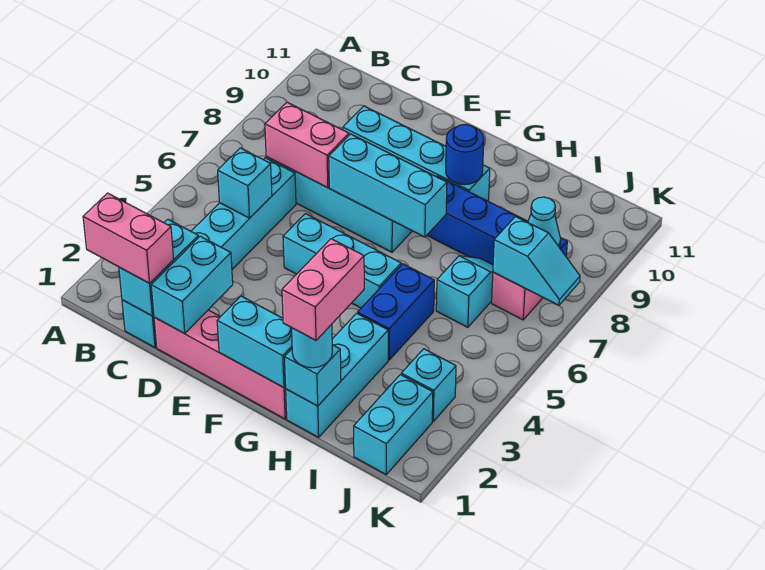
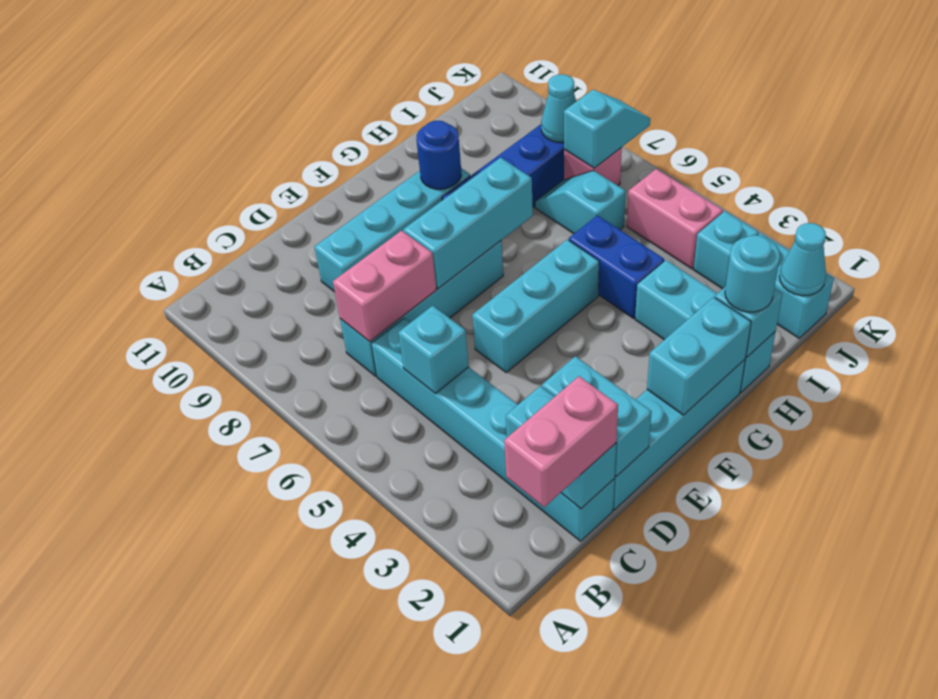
pink brick D1:G1 level 1 -> cyan brick D1:G1 level 1
pink brick H1:H2 level 4 -> pink brick J4:J5 level 1
none -> cyan cone J1 level 2

